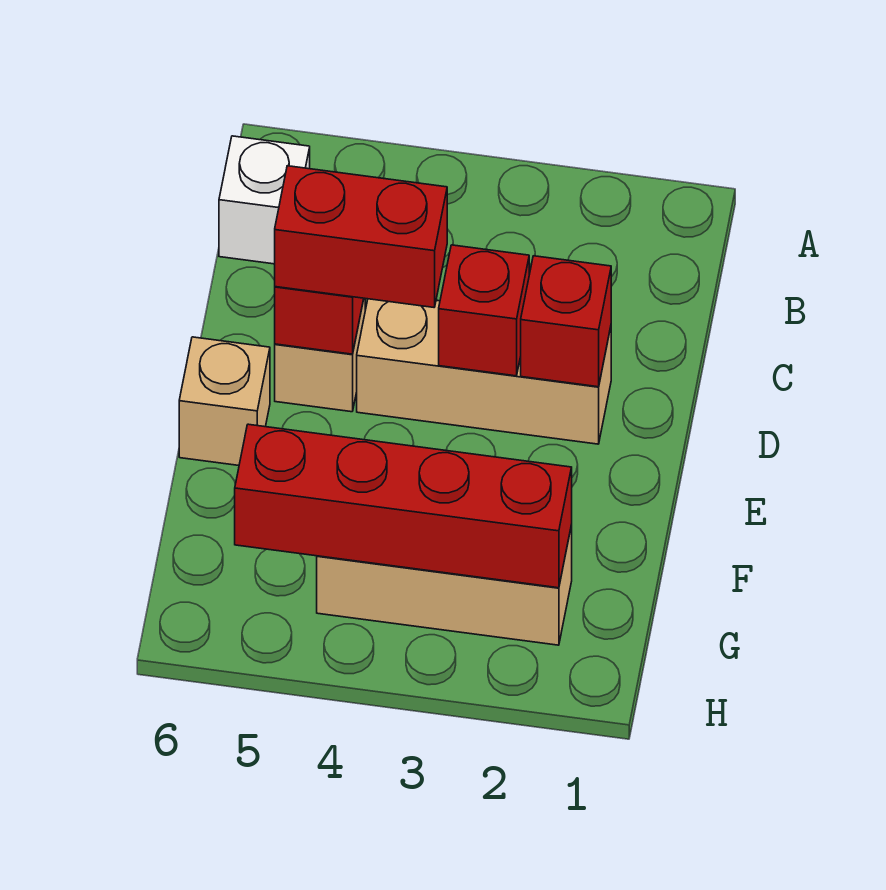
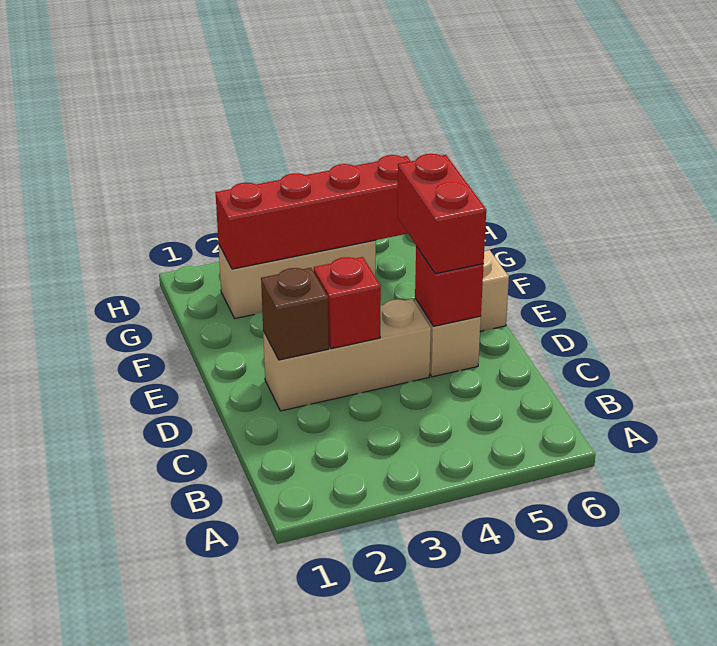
white brick B6 level 1 -> none
red brick D2 level 2 -> brown brick D2 level 2
red brick D4:D5 level 3 -> red brick D5:E5 level 3

